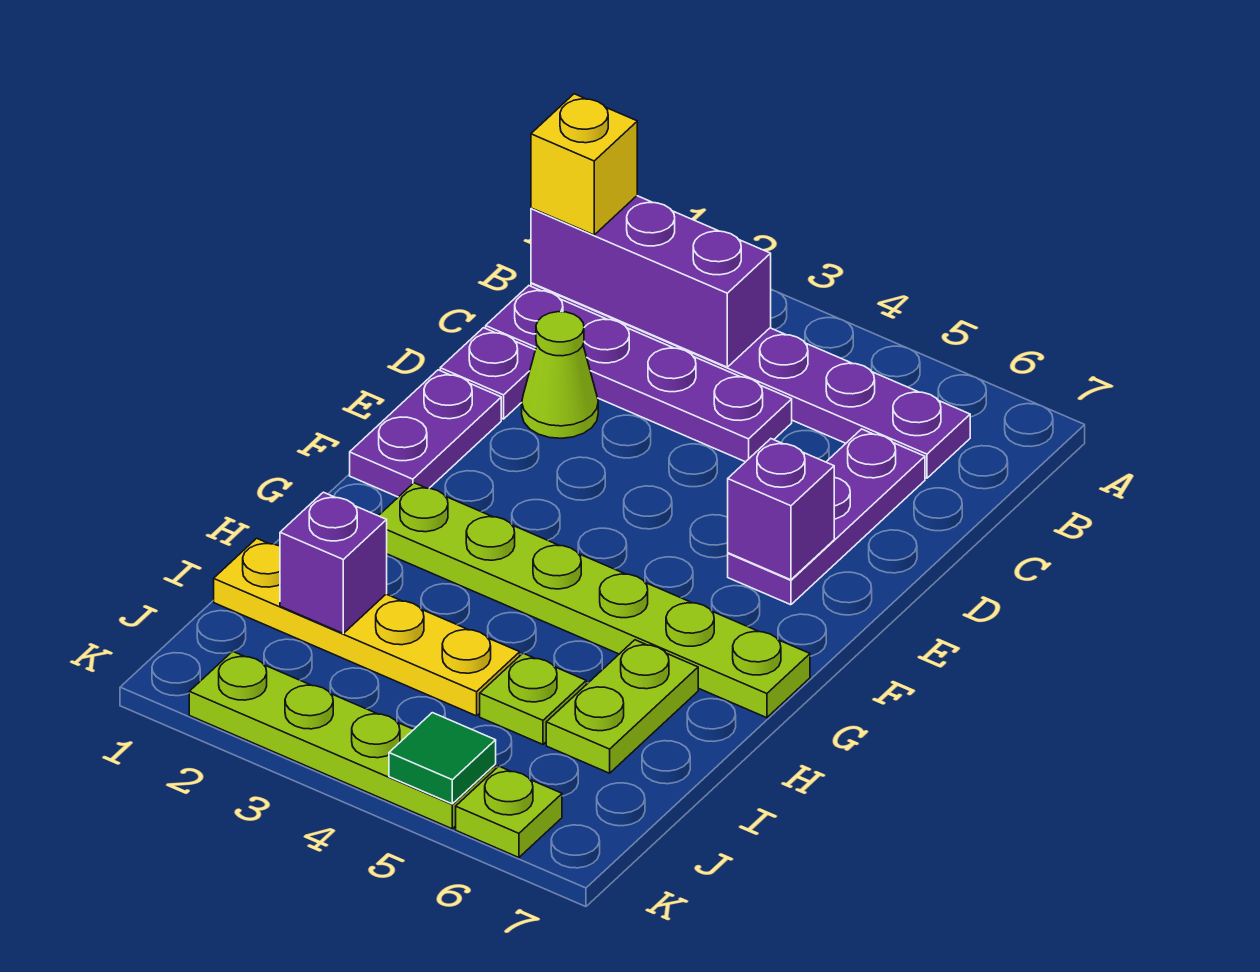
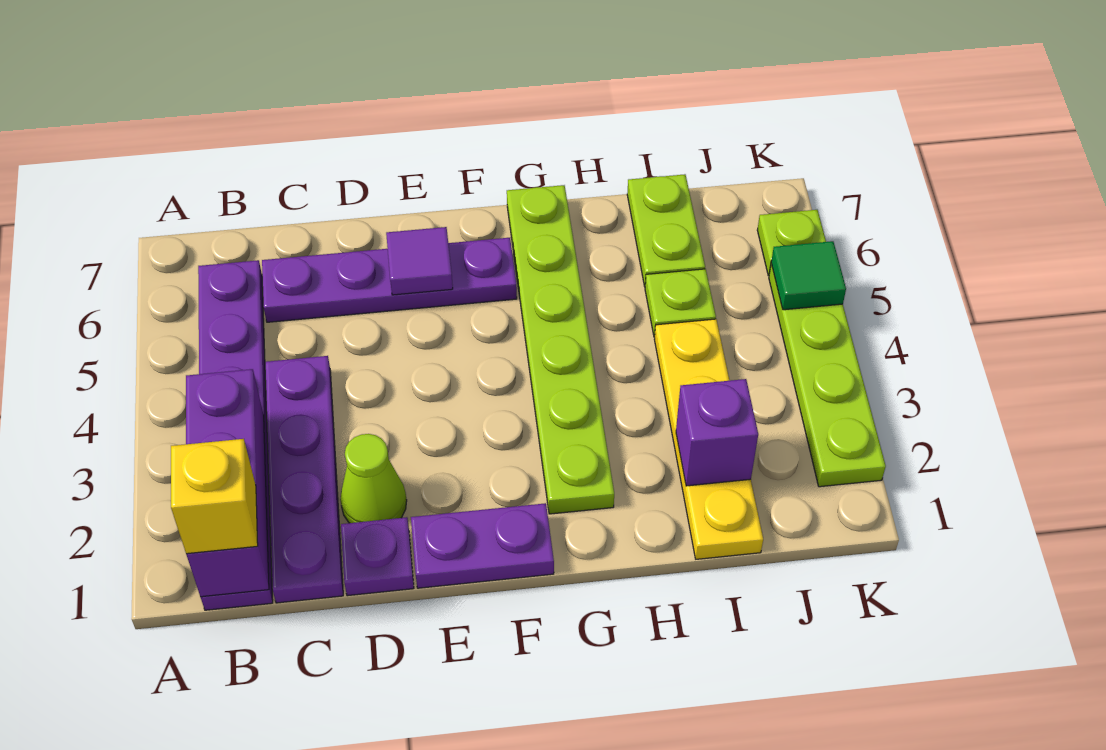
purple plate C6:E6 level 1 -> purple plate C6:F6 level 1
purple brick E6 level 2 -> purple tile E6 level 2
lime plate H6:I6 level 1 -> lime plate I6:I7 level 1

